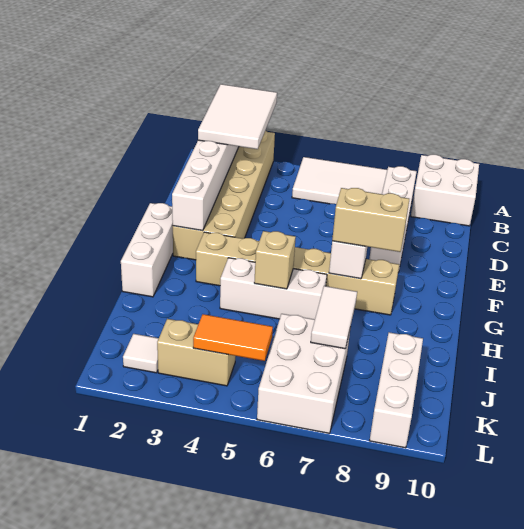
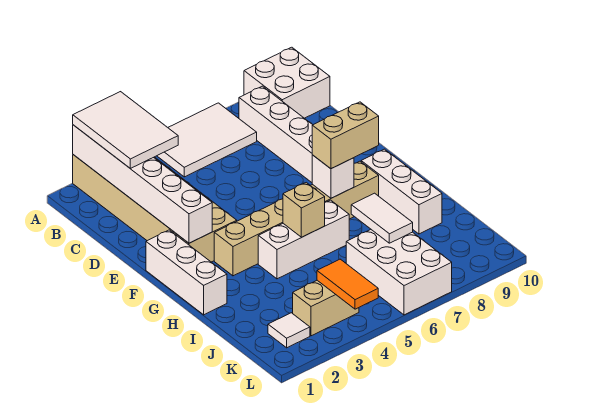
white brick J9:L9 level 1 -> white brick G9:I9 level 1
orange tile K4:K5 level 2 -> orange tile K4:L4 level 2

